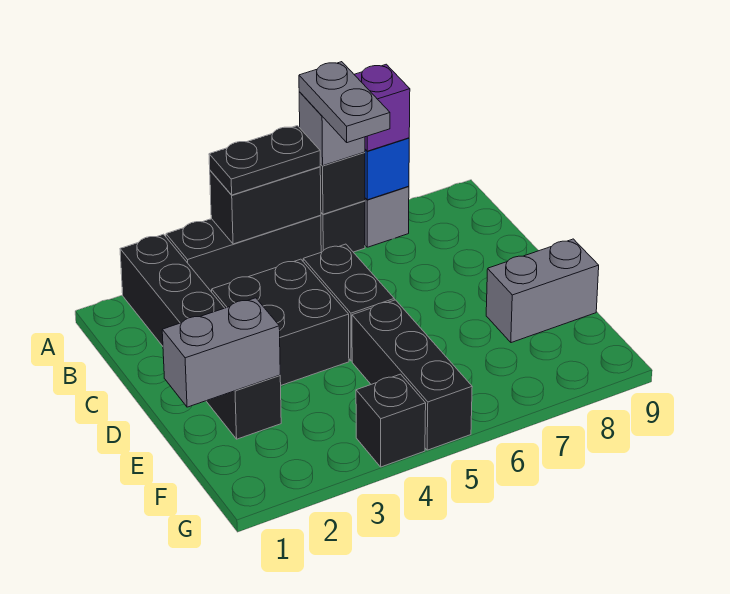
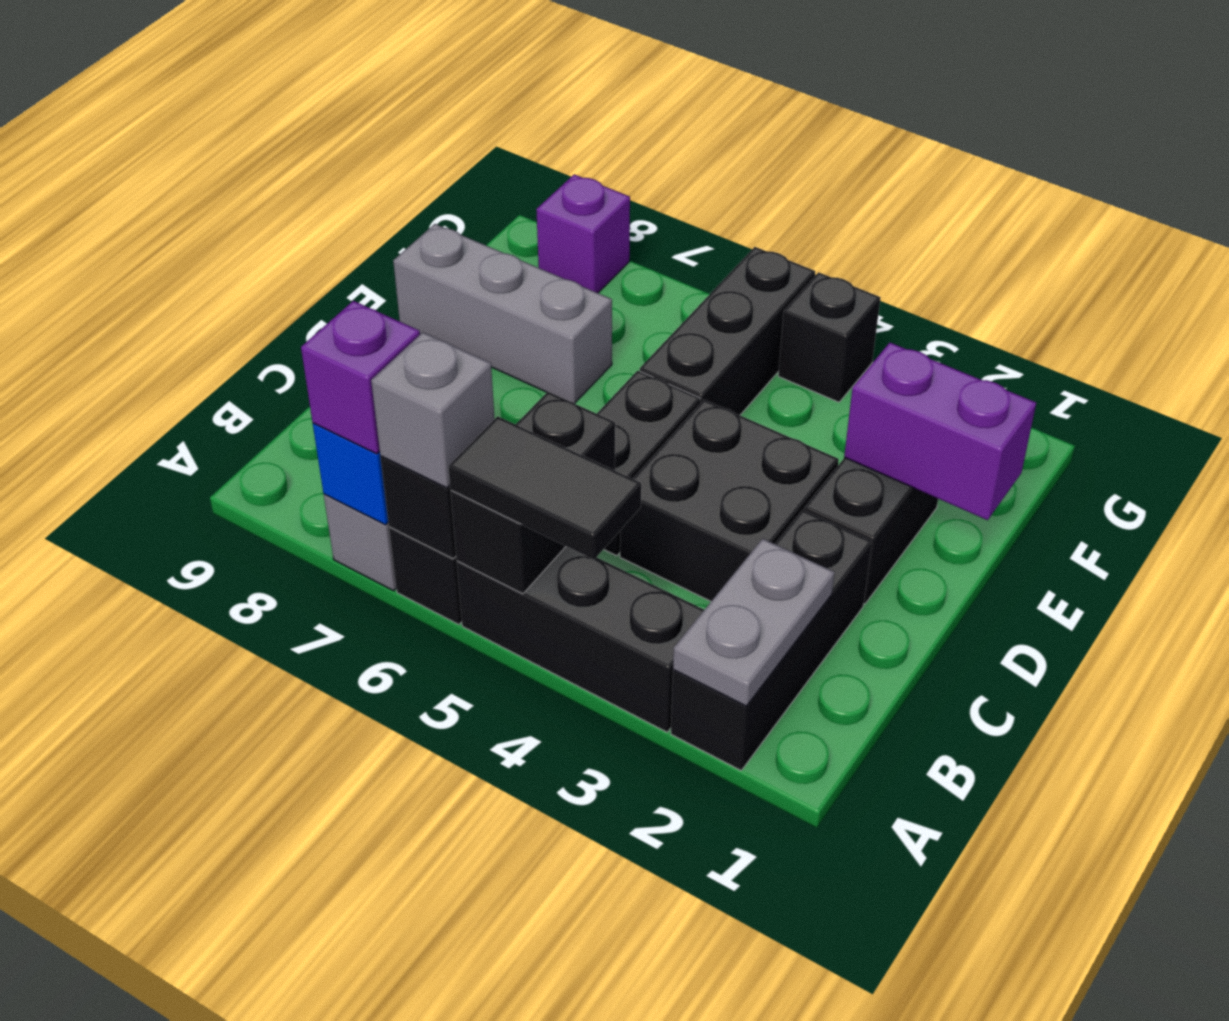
black brick A4:A5 level 2 -> black brick A5:B5 level 2
black plate A4:A5 level 3 -> black tile A4:A5 level 3
grey plate A6:B6 level 4 -> grey plate A2:B2 level 2
grey brick E1:E2 level 2 -> purple brick E1:E2 level 2
grey brick E8:E9 level 1 -> grey brick E7:E9 level 1
none -> purple brick G8 level 1

